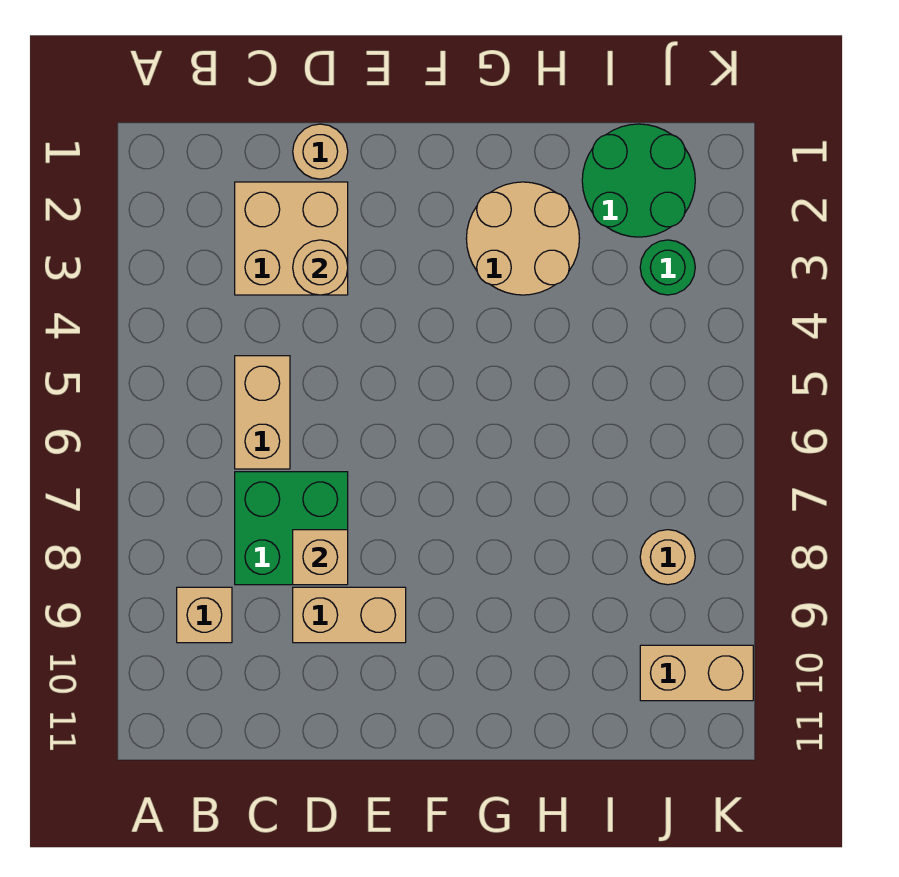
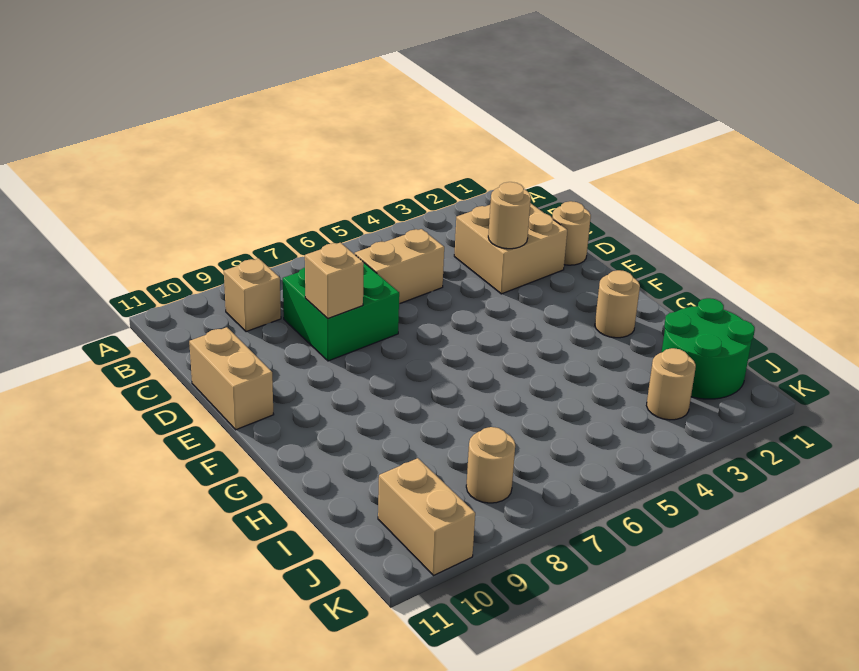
tan brick D9:E9 level 1 -> tan brick D11:E11 level 1
tan round brick G2:H3 level 1 -> tan round brick G2 level 1
green round brick J3 level 1 -> tan round brick J3 level 1

